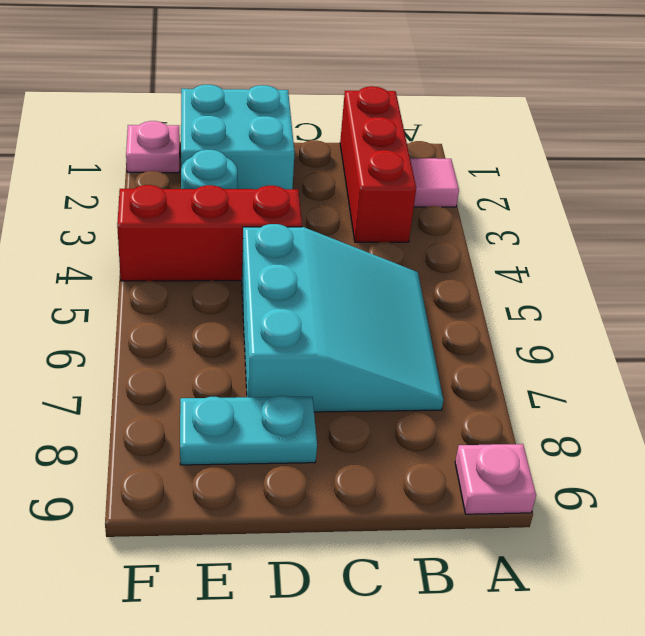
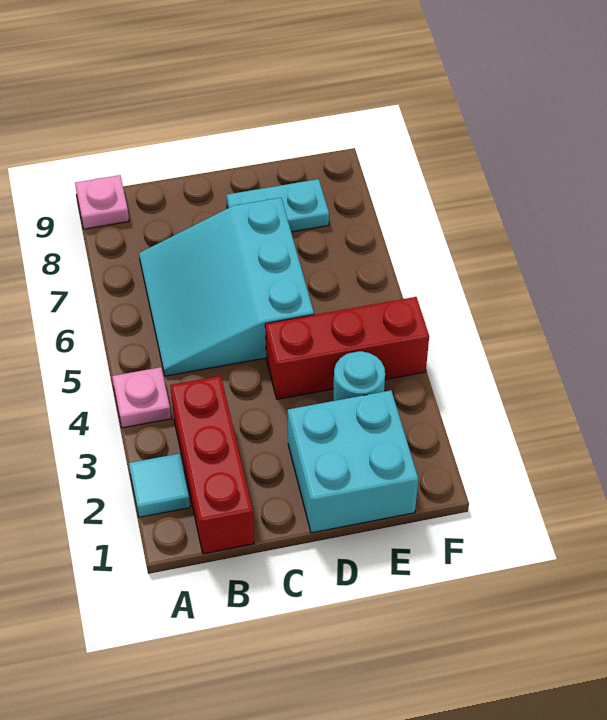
pink tile A2 level 1 -> cyan tile A2 level 1
pink plate F1 level 1 -> pink plate A4 level 1

